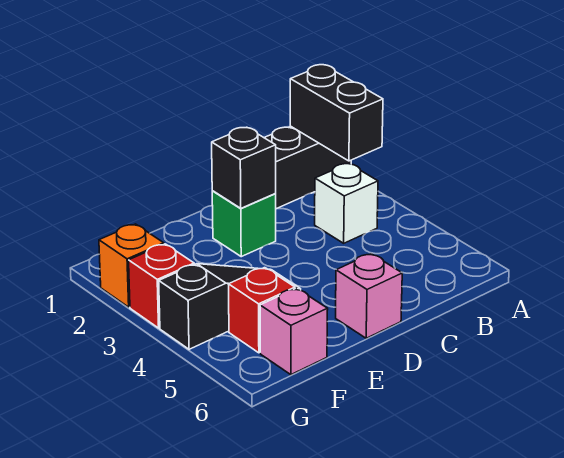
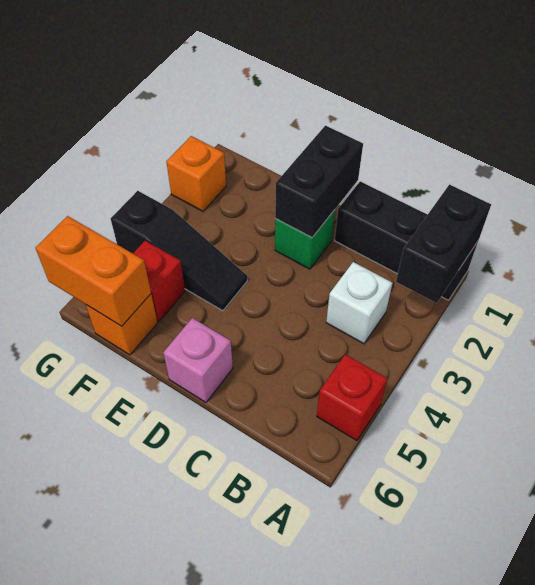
black brick D2 level 2 -> black brick D1:D2 level 2
pink brick F6 level 1 -> orange brick F6 level 1
none -> orange brick F6:G6 level 2
red brick G3 level 1 -> red brick A5 level 1

